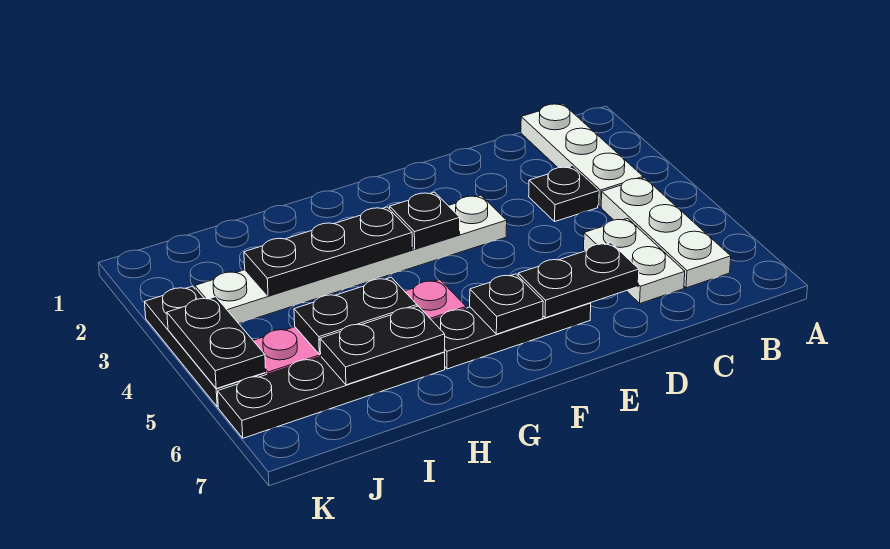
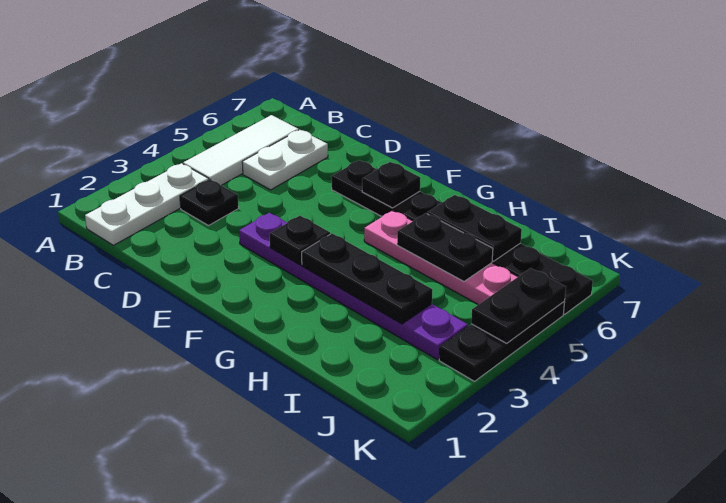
white plate B4:B6 level 1 -> white tile B4:B6 level 1
black plate D6:E6 level 2 -> none
white plate E3:J3 level 1 -> purple plate E3:J3 level 1

